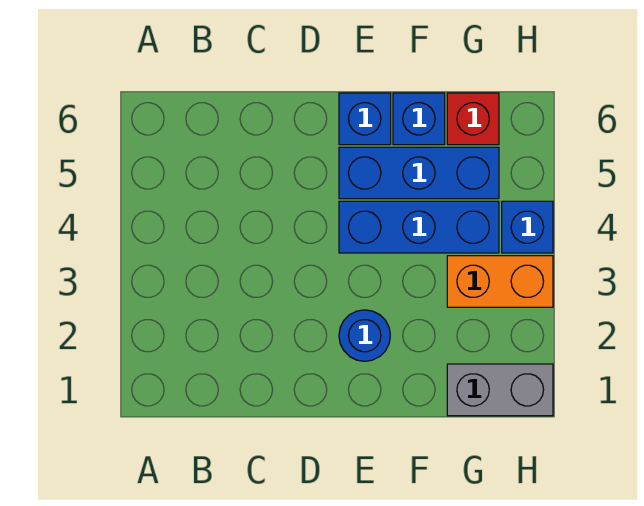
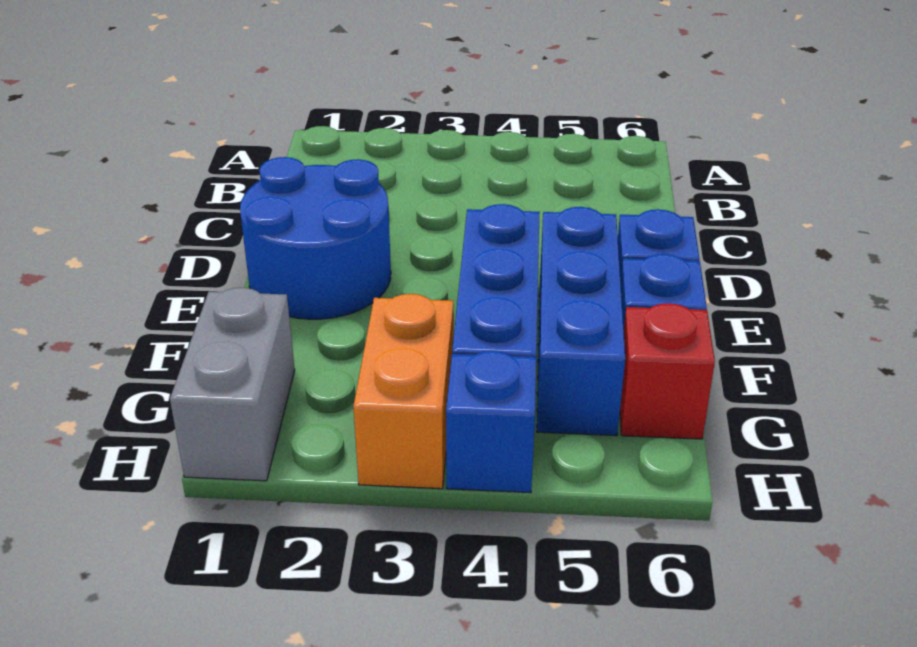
blue round brick E2 level 1 -> blue round brick D1:E2 level 1

